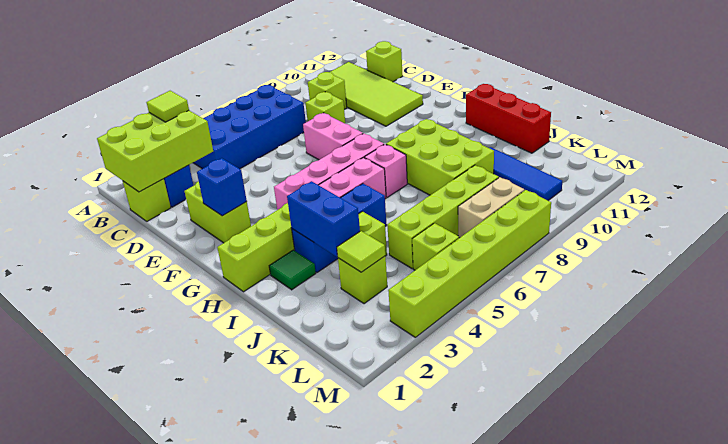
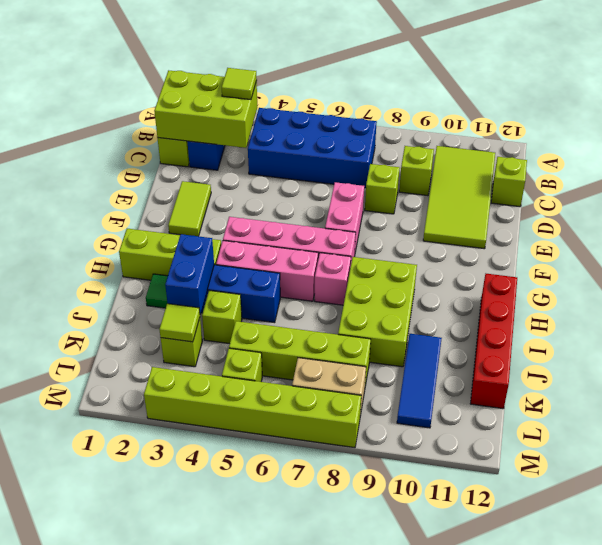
lime brick E2:F2 level 1 -> lime tile E2:F2 level 1
blue brick F2 level 2 -> none
red brick H12:J12 level 1 -> red brick H12:K12 level 1

